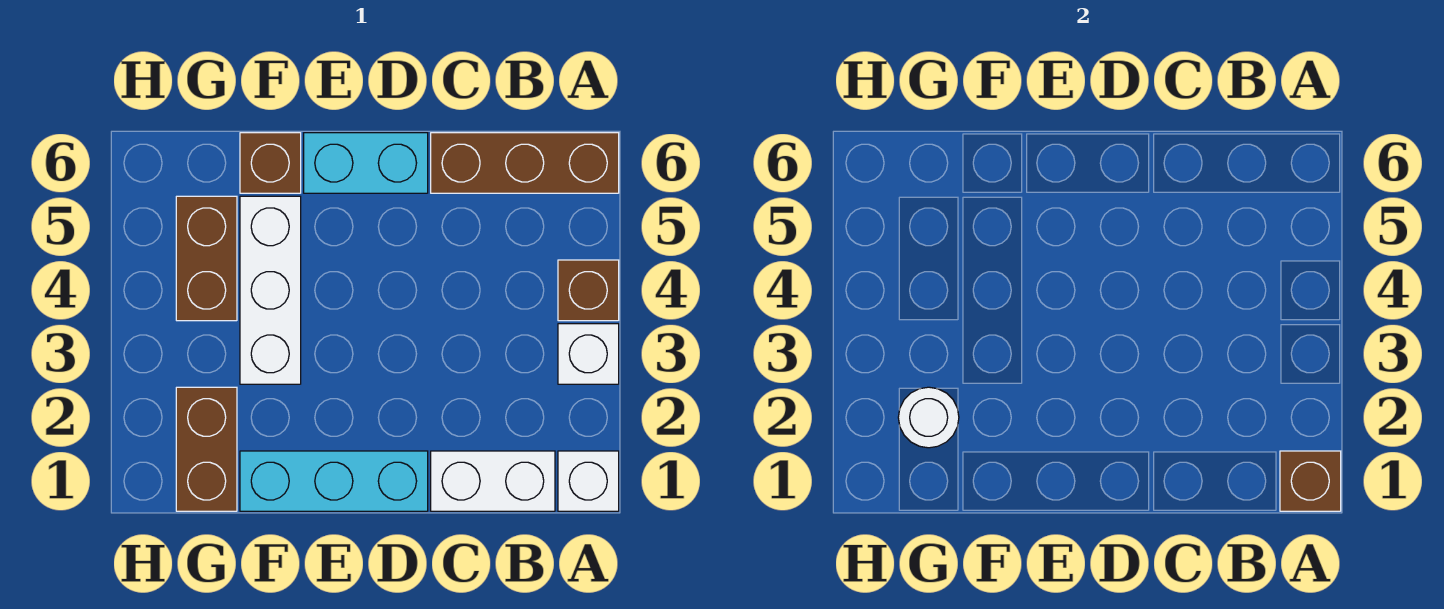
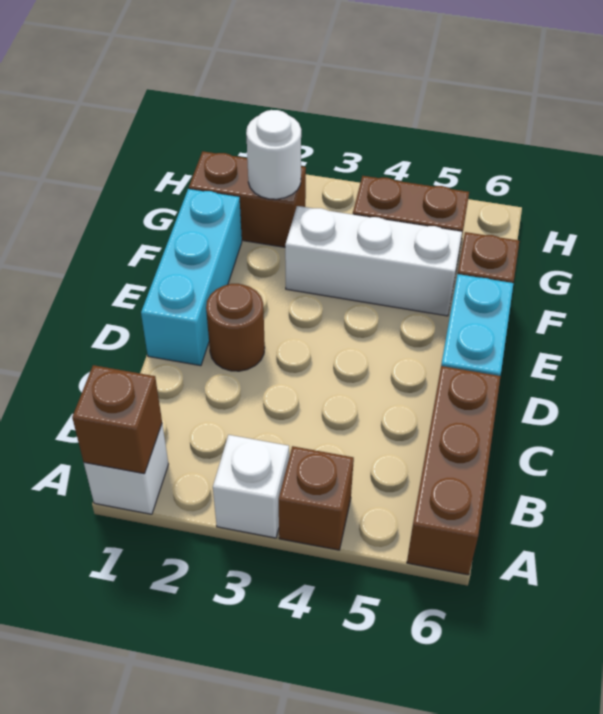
white brick B1:C1 level 1 -> none
none -> brown round brick D2 level 1

